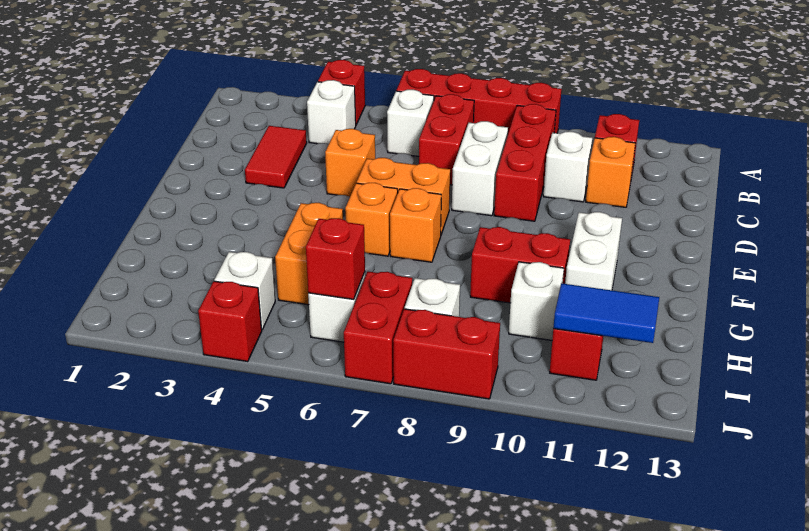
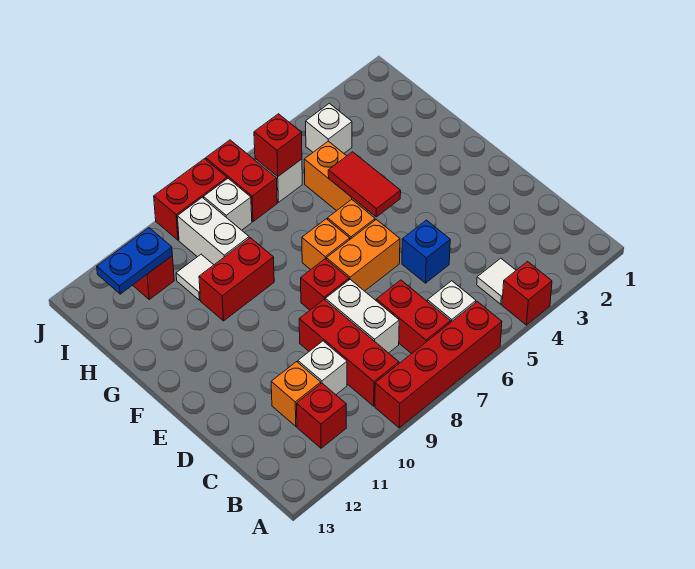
white brick B4 level 1 -> white tile B4 level 1
red tile C3:D3 level 1 -> red tile F5:G5 level 2
orange brick D5 level 1 -> blue brick D5 level 1
white brick F11:G11 level 1 -> white brick H9:I9 level 1
white brick H10 level 1 -> white tile H10 level 1
blue tile I11:I12 level 2 -> blue plate I11:I12 level 2
red brick J4 level 1 -> red brick E8 level 1

